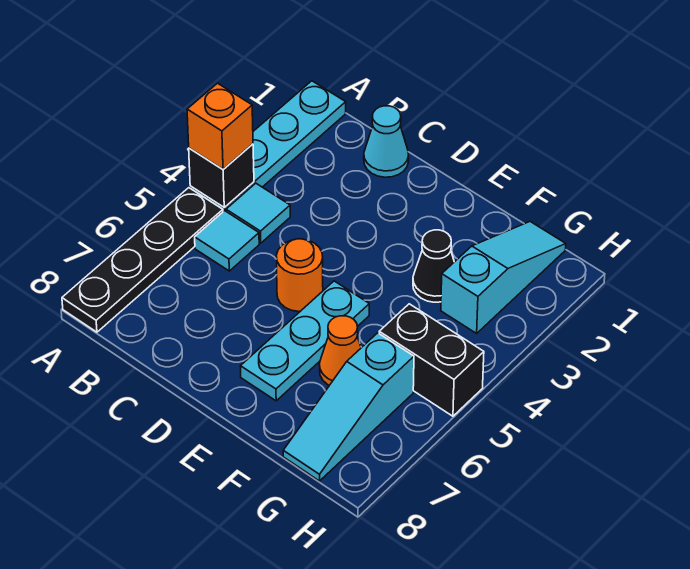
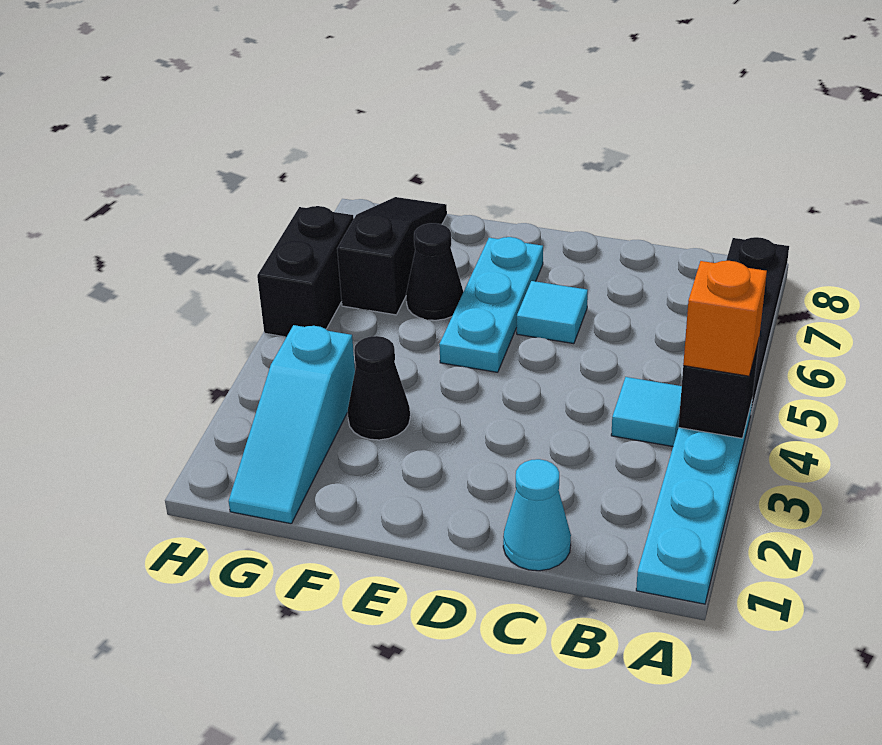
cyan tile B5 level 1 -> cyan tile D6 level 1
orange round brick D5 level 1 -> none
orange cone F6 level 1 -> black cone F6 level 1
black brick G5:H5 level 1 -> black brick H5:H6 level 1
cyan slope G6:G8 level 1 top 6 -> black slope G6:G8 level 1 top 6

